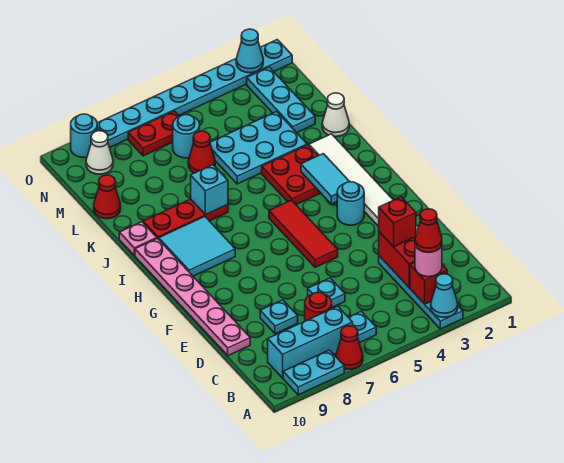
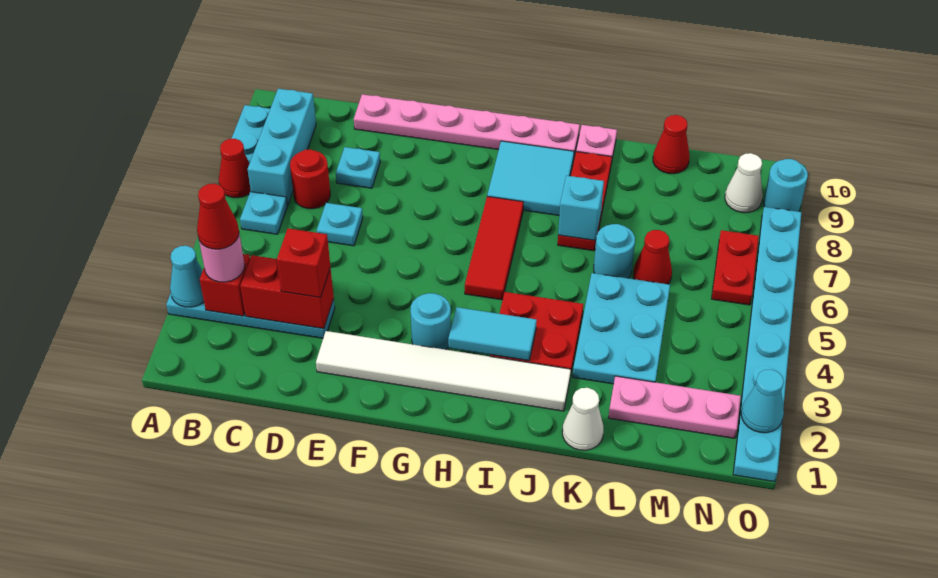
red tile F5:H5 level 1 -> red tile H5:H7 level 1
cyan plate L2:N2 level 1 -> pink plate L2:N2 level 1
cyan round brick M6 level 1 -> cyan round brick K6 level 1

